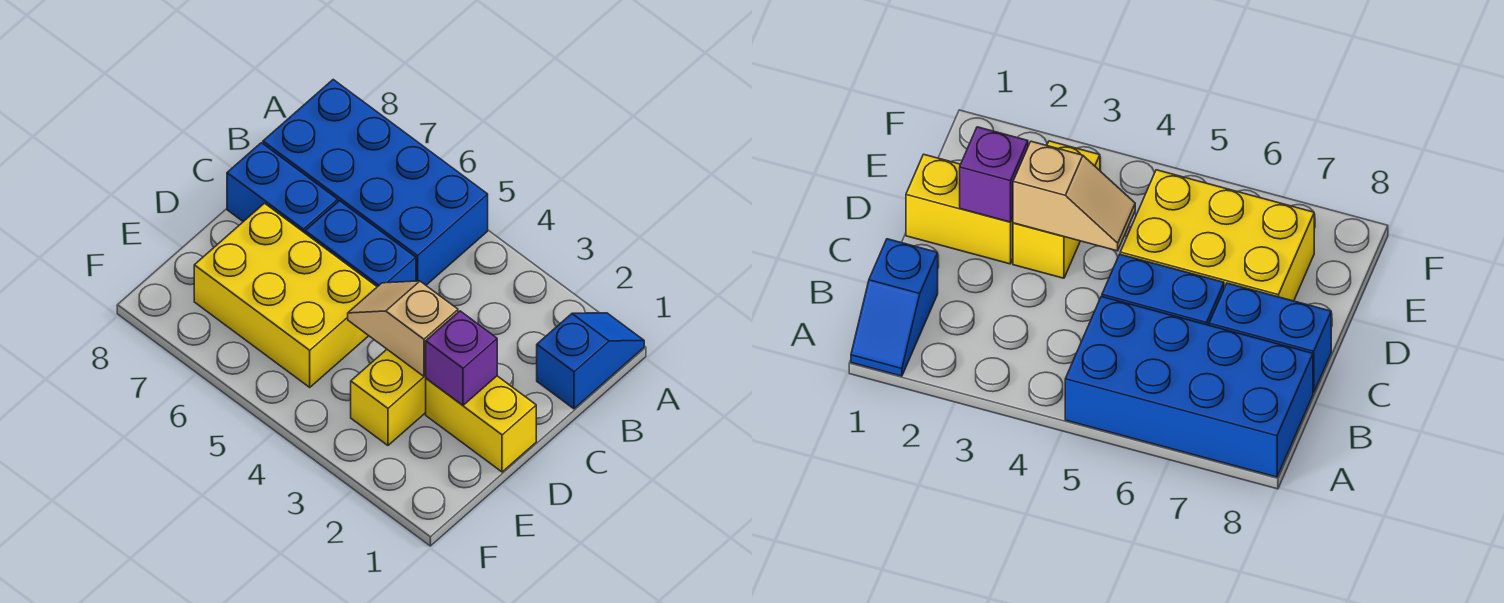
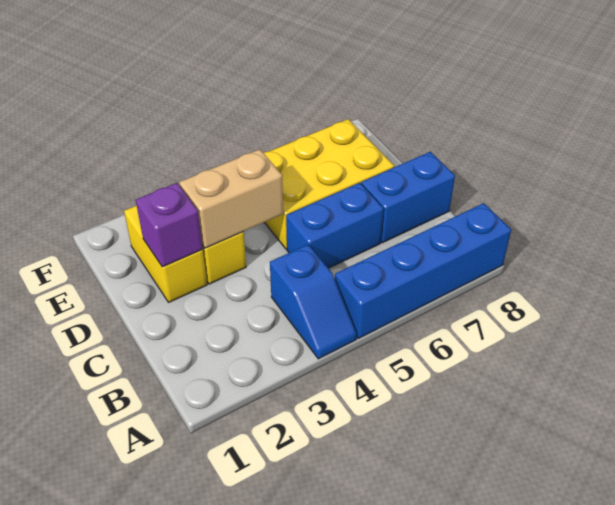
blue slope A1:B1 level 1 top B -> blue slope A4:B4 level 1 top B
blue brick A5:B8 level 1 -> blue brick A5:A8 level 1
yellow brick D1:D2 level 1 -> yellow brick D2:E2 level 1
tan slope D3:D4 level 2 top 3 -> tan brick D3:D4 level 2

